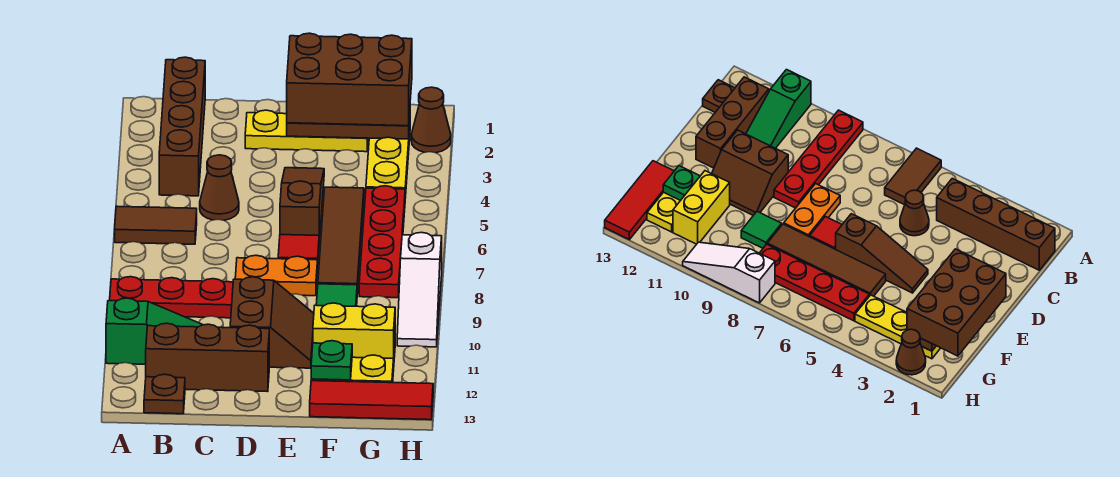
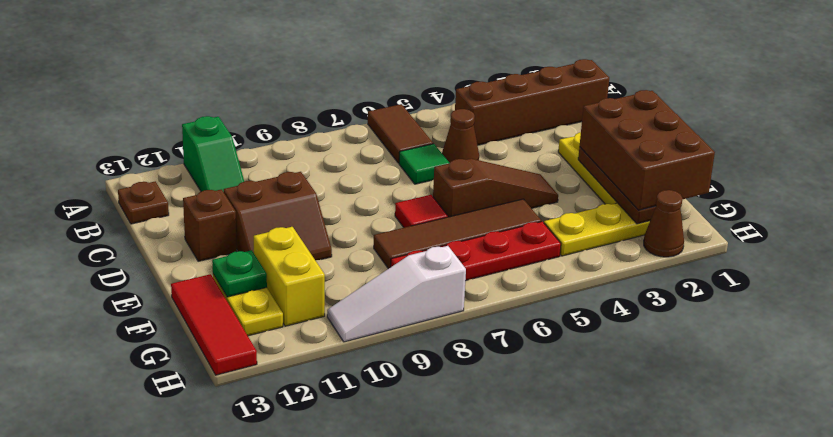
red plate A9:D9 level 1 -> none
green slope A11:C11 level 1 top A -> green slope A11:B11 level 1 top A
brown brick B12:D12 level 1 -> brown brick D12 level 1
orange plate D8:E8 level 1 -> none
green tile F9 level 1 -> green tile C6 level 1

